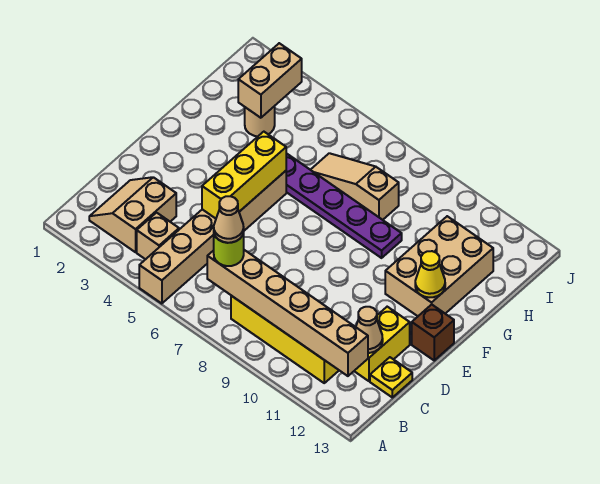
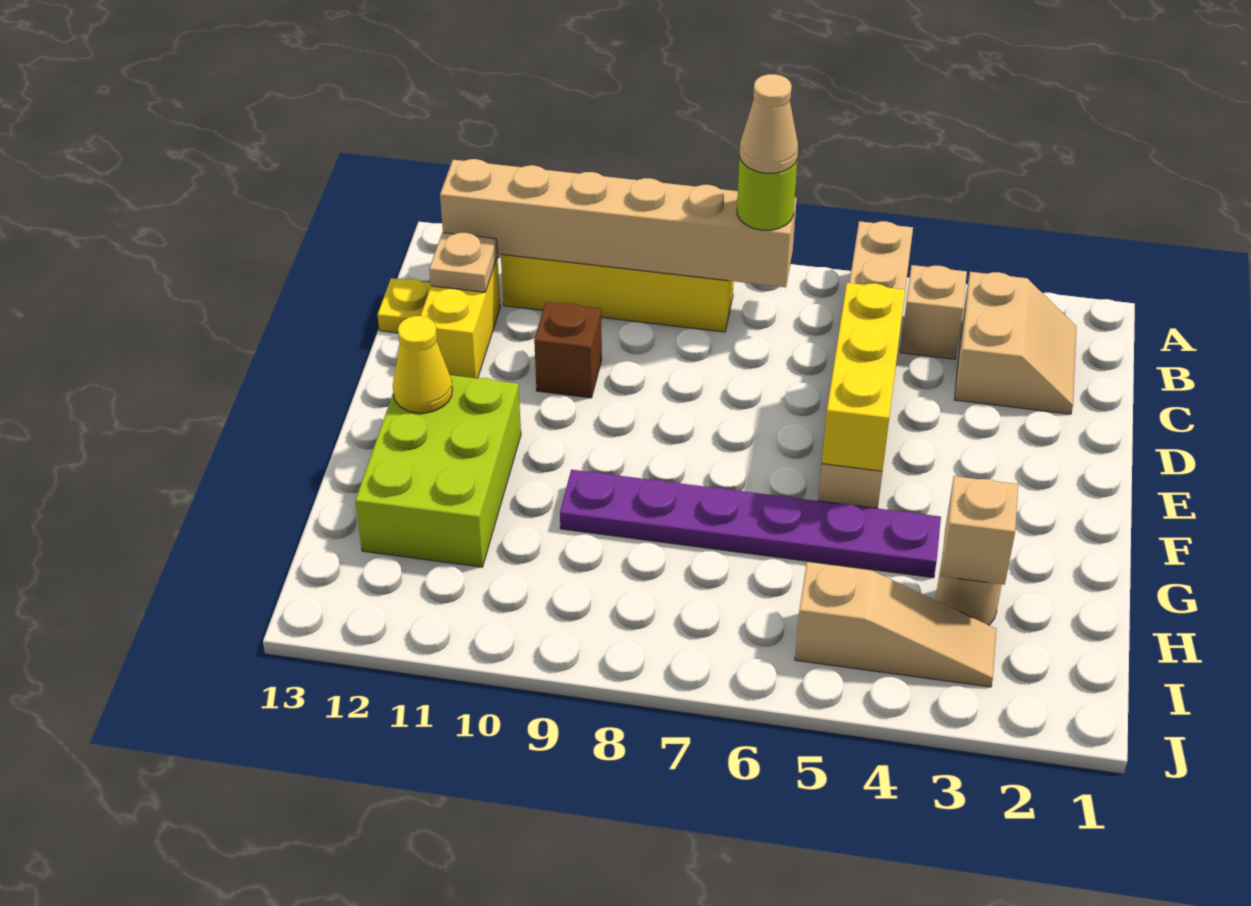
tan cone C12 level 2 -> tan plate C12 level 2
brown brick E13 level 1 -> brown brick D10 level 1
tan brick F11:H12 level 1 -> lime brick F11:H12 level 1
tan brick H3:I3 level 2 -> tan brick H3 level 2
tan slope H6:H8 level 1 top 8 -> tan slope I3:I5 level 1 top 5

